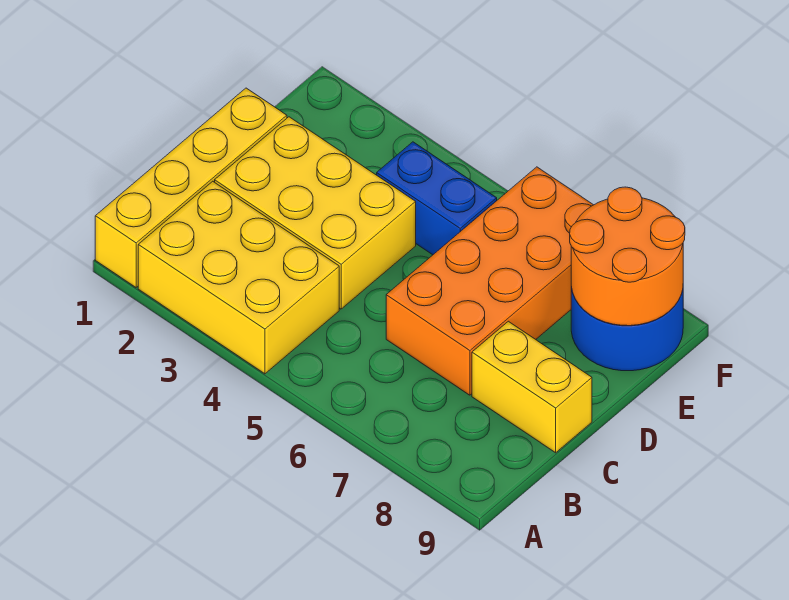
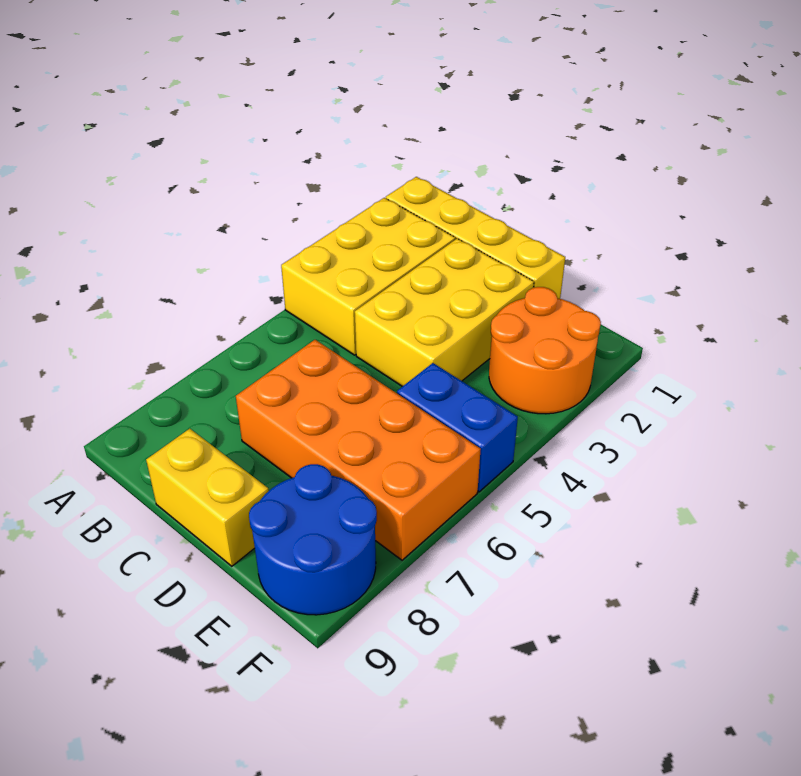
yellow brick C8:C9 level 1 -> yellow brick C9:D9 level 1
blue brick E4:E5 level 1 -> blue brick E5:F5 level 1
orange round brick E8:F9 level 2 -> orange round brick E2:F3 level 1

